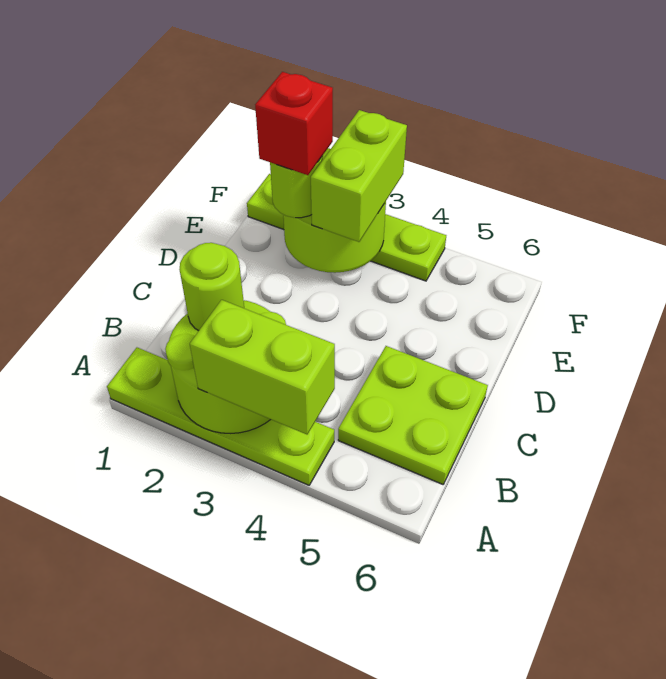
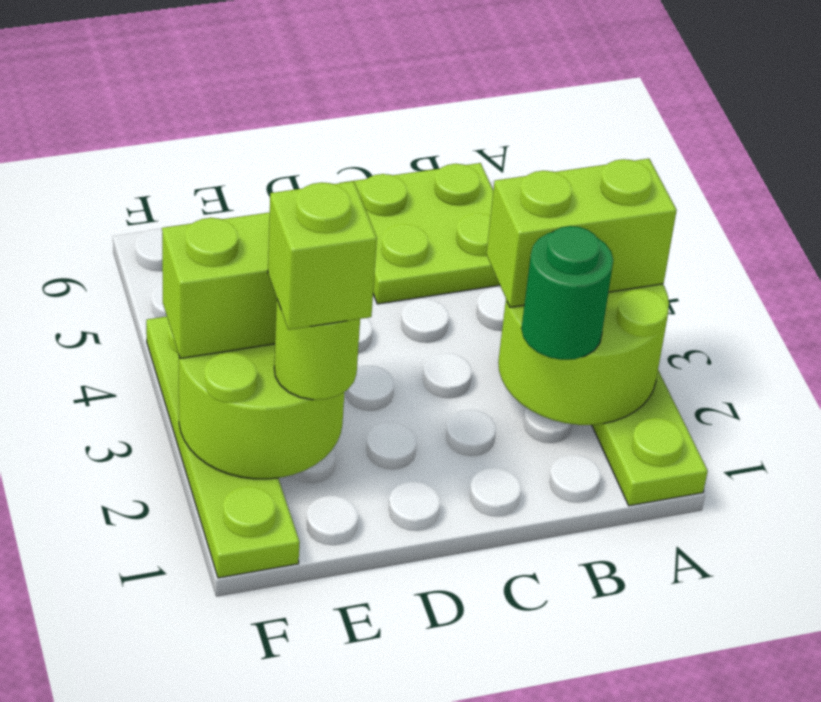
lime brick A3:A4 level 3 -> lime brick A3:B3 level 3
lime round brick B2 level 3 -> green round brick B2 level 3
red brick E2 level 4 -> lime brick E2 level 4

